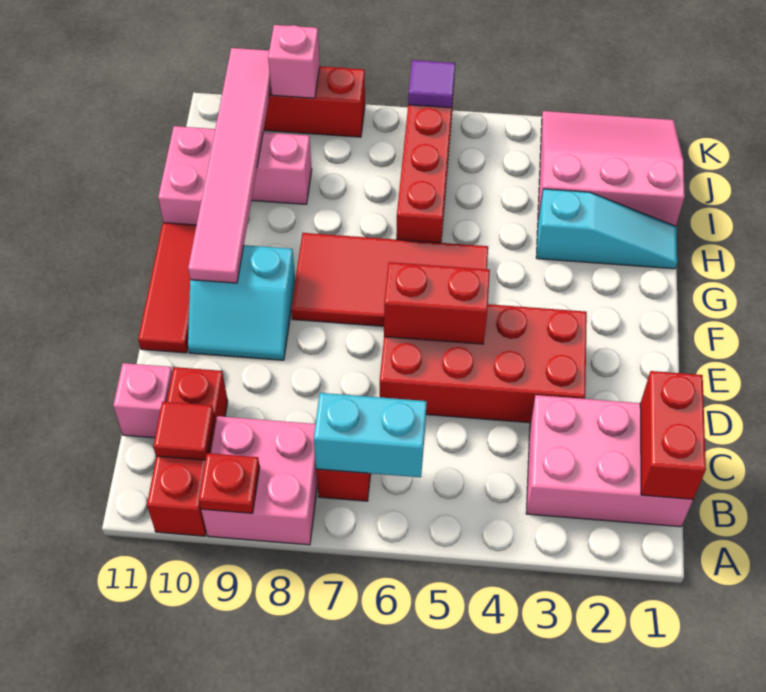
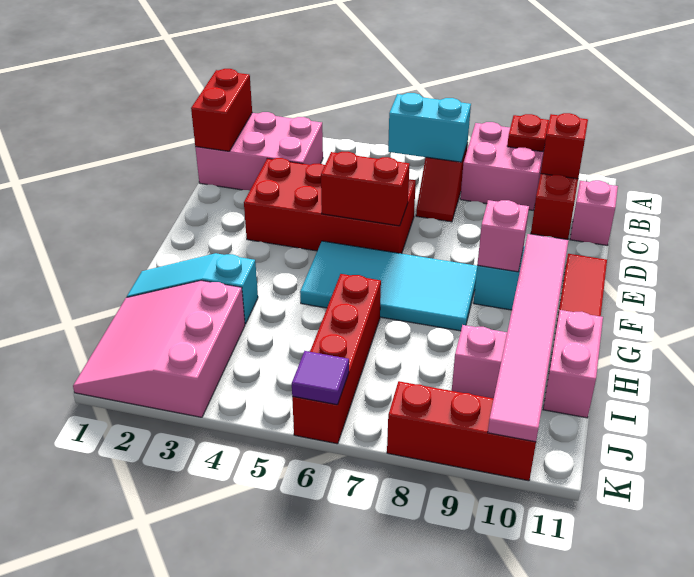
red tile B10 level 2 -> red brick B10 level 2
red tile F5:G8 level 1 -> cyan tile F5:G8 level 1
pink slope I1:K3 level 1 top I -> pink slope I1:K3 level 1 top 3
pink brick K9 level 2 -> pink brick F9 level 2

